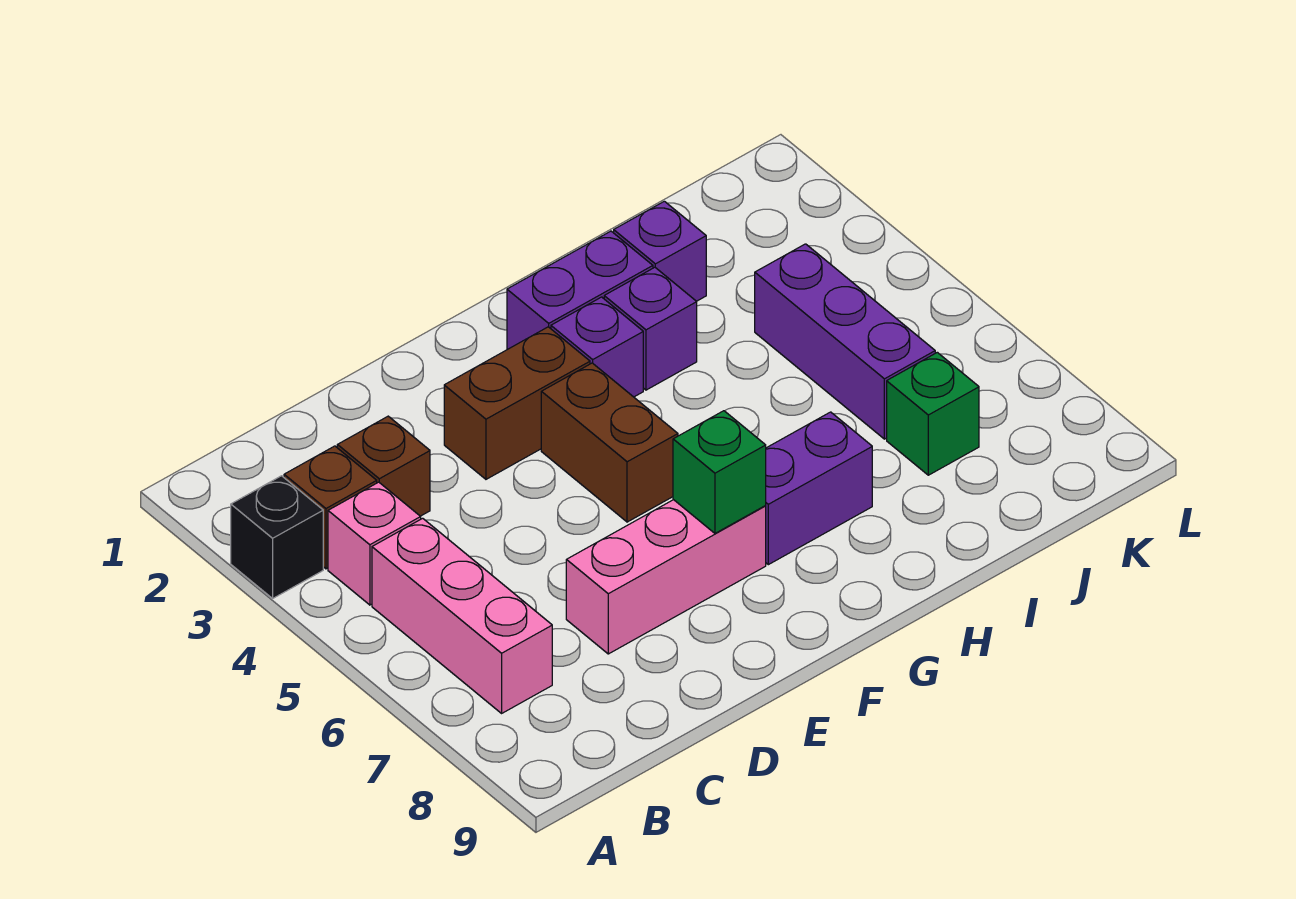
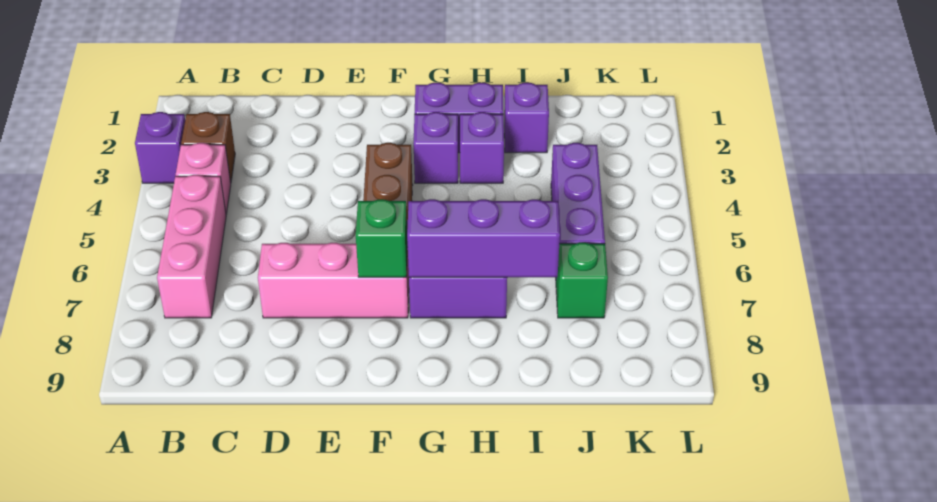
black brick A3 level 1 -> purple brick A3 level 1
brown brick C3 level 1 -> none
brown brick E3:F3 level 1 -> none
none -> purple brick G7:I7 level 2

